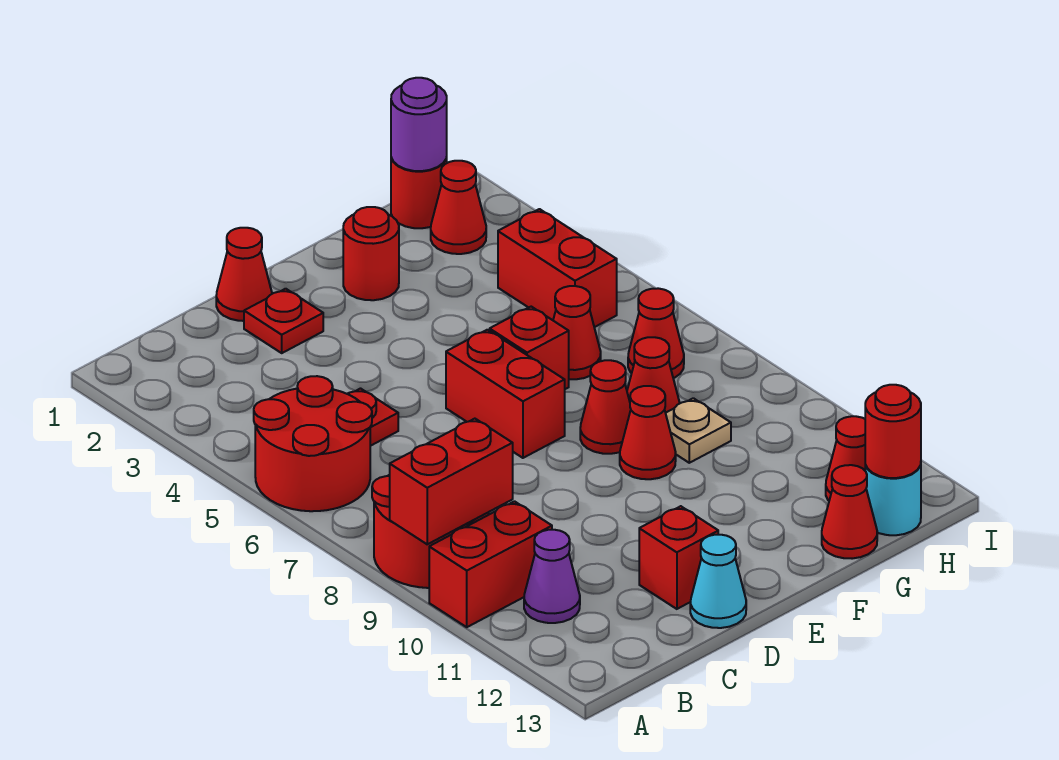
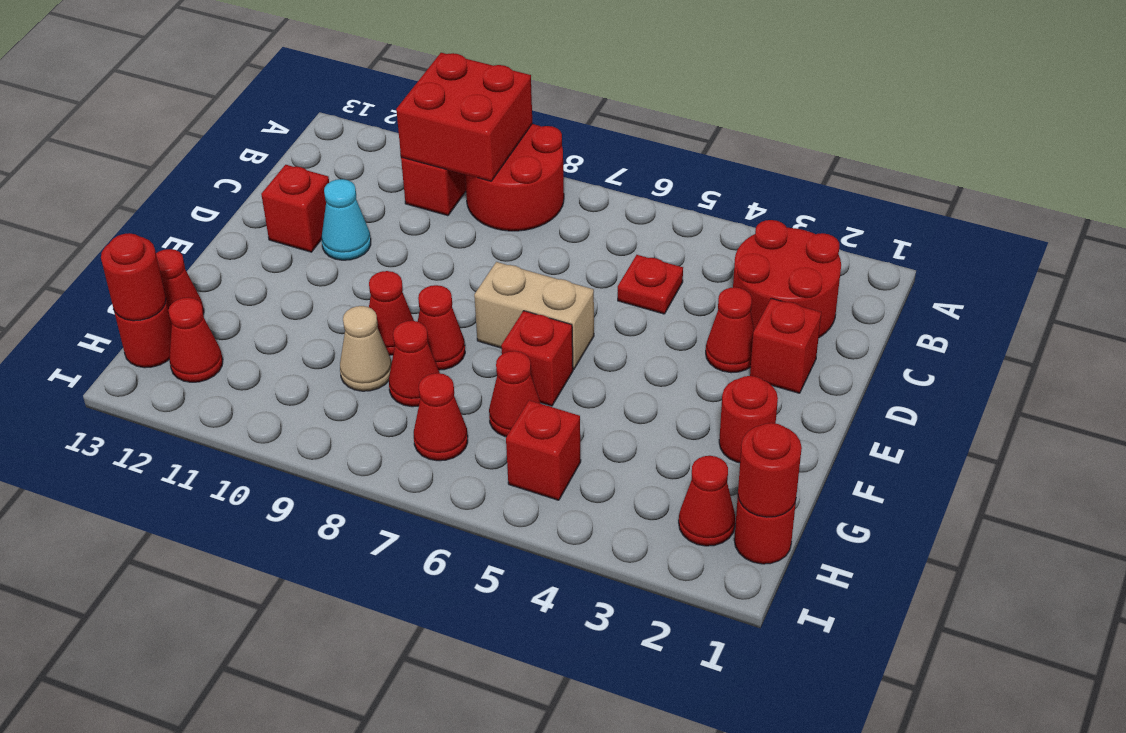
red round brick A5:B6 level 1 -> red round brick B2:C3 level 1
red brick A9:B9 level 2 -> red brick A9:B10 level 2
purple cone B11 level 1 -> none
red cone D1 level 1 -> red cone D3 level 1
red plate D2 level 1 -> red brick D2 level 1
cyan cone D13 level 1 -> cyan cone D11 level 1
red brick E6:E7 level 1 -> tan brick E6:E7 level 1
tan plate G9 level 1 -> tan cone G9 level 1
purple round brick H1 level 2 -> red round brick H1 level 2
red brick H4:H5 level 1 -> red brick H5 level 1
cyan round brick H13 level 1 -> red round brick H13 level 1

